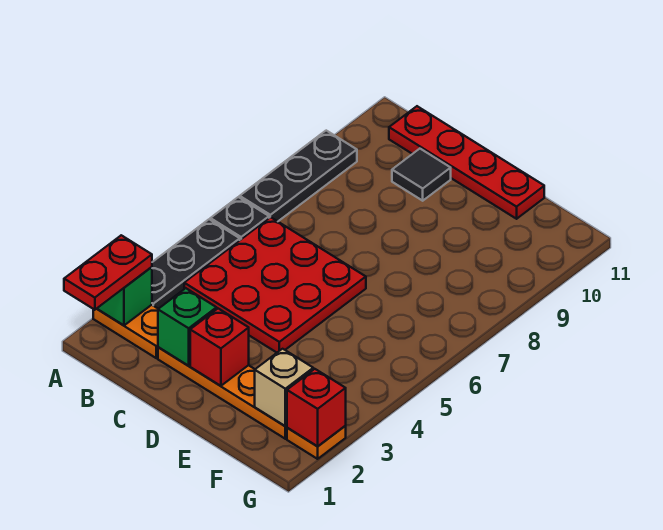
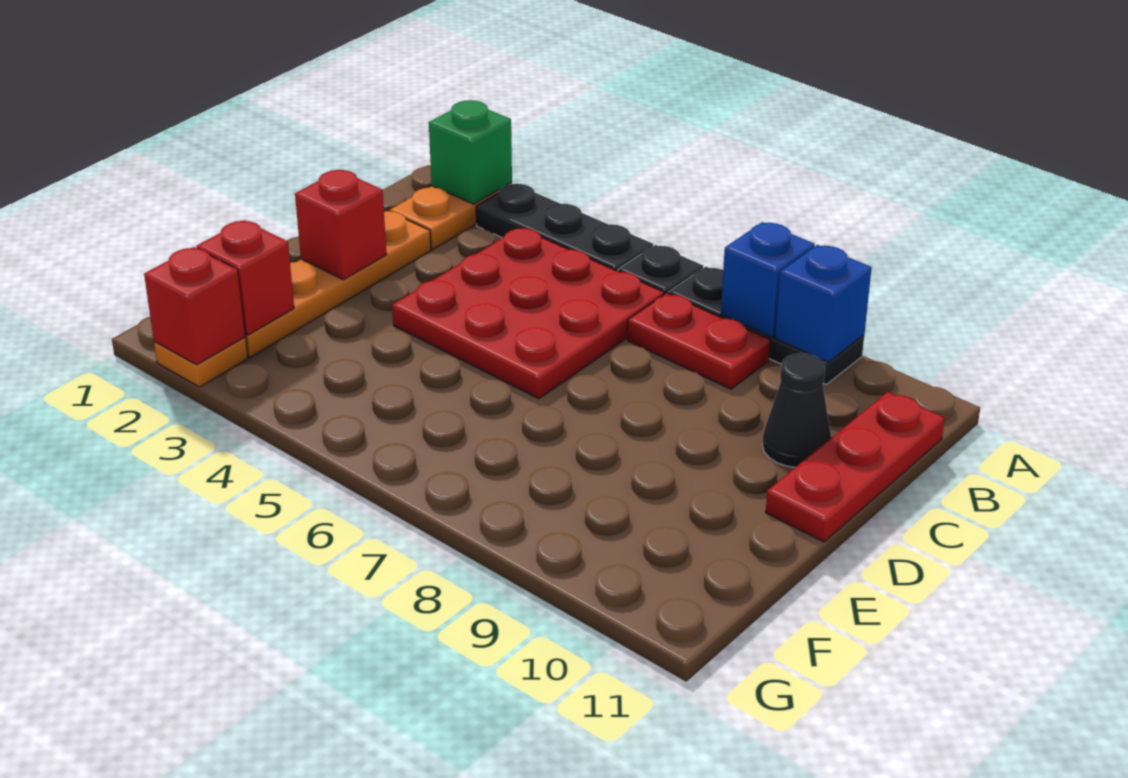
red plate A1:A2 level 3 -> red plate B7:B8 level 1
none -> blue brick A8 level 2
none -> blue brick A9 level 2
red plate B11:E11 level 1 -> red plate B11:D11 level 1
green brick C2 level 2 -> none
black tile C10 level 1 -> black cone C10 level 1
tan brick F2 level 2 -> red brick F2 level 2

